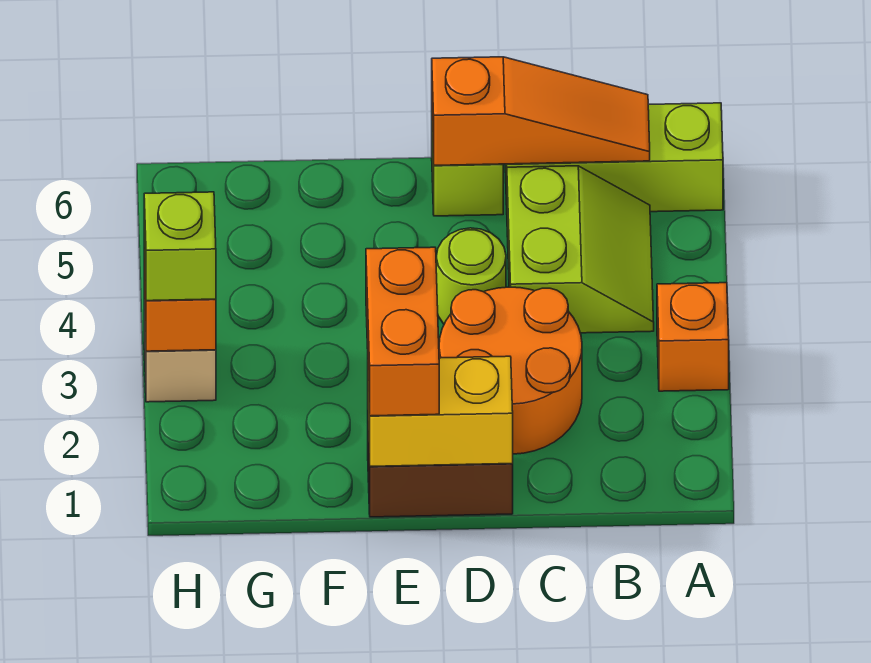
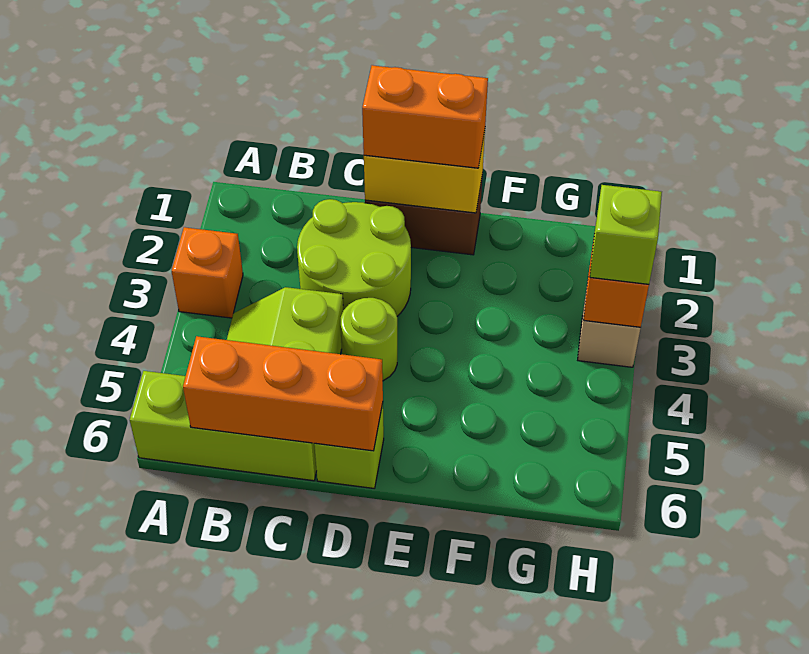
orange slope B6:D6 level 2 top D -> orange brick B6:D6 level 2
orange round brick C2:D3 level 1 -> lime round brick C2:D3 level 1
orange brick E1:E2 level 3 -> orange brick D1:E1 level 3

